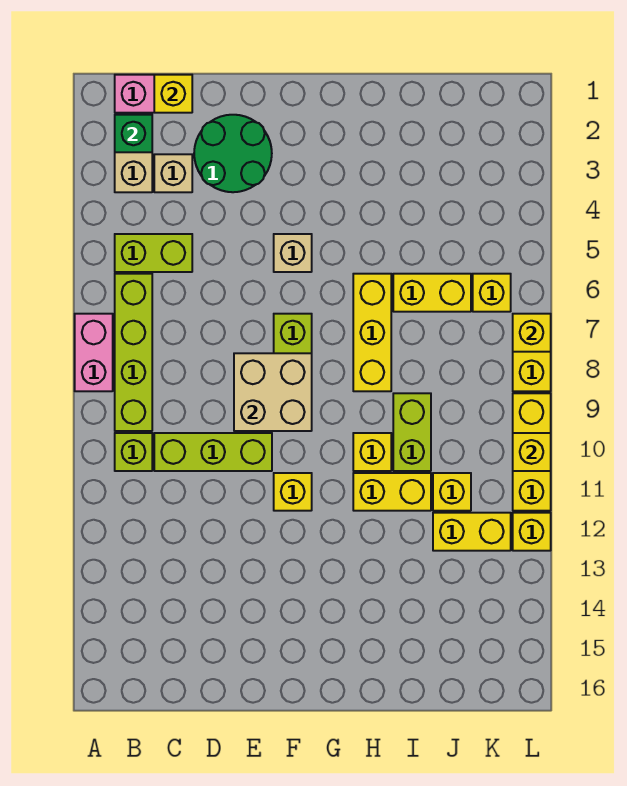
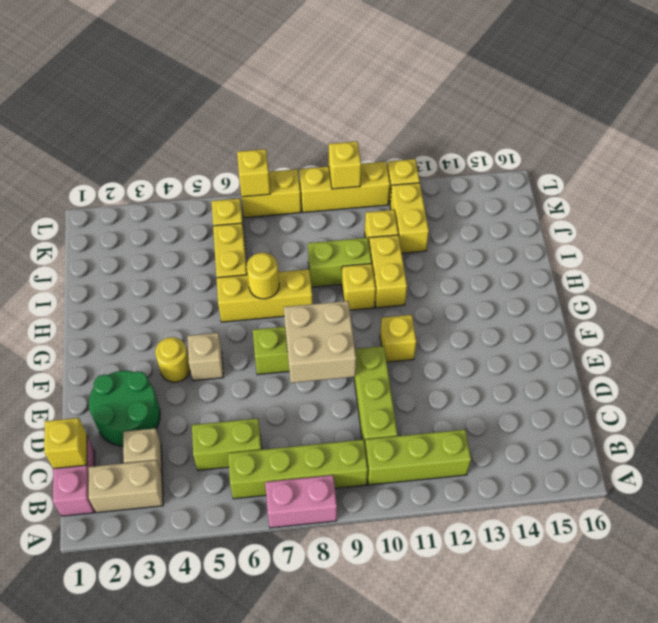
green brick B2 level 2 -> none
lime brick B5:C5 level 1 -> lime brick C5:C6 level 1
lime brick B10 level 1 -> lime brick B10:B12 level 1
none -> yellow round brick F4 level 1
none -> yellow round brick H7 level 2

